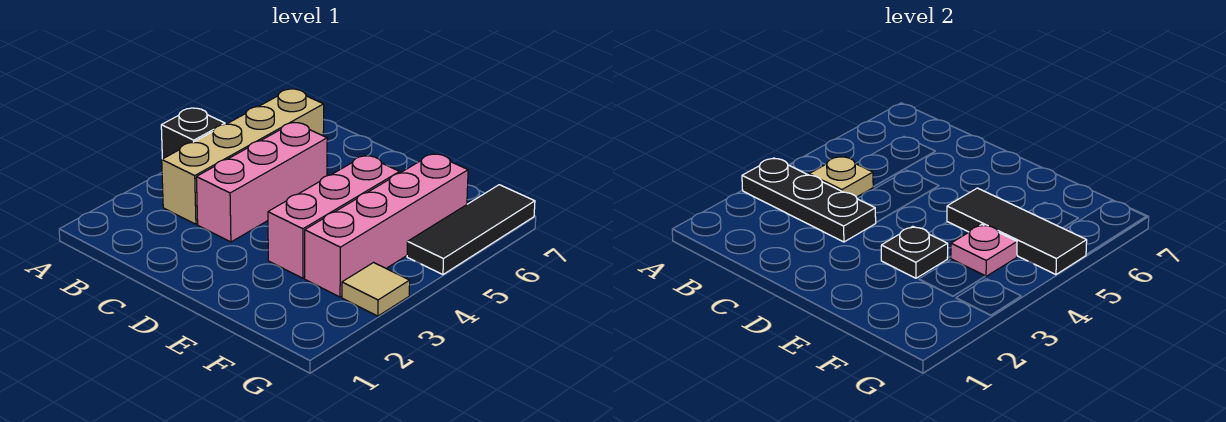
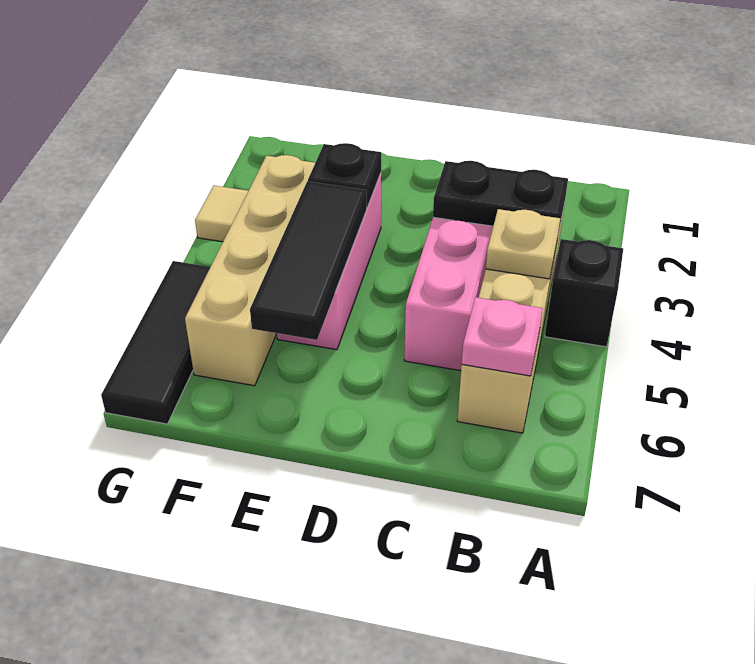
black plate A3:C3 level 2 -> black plate B3:C3 level 2
black tile E5:G5 level 2 -> black tile E4:E6 level 2
pink brick F3:F6 level 1 -> tan brick F3:F6 level 1
pink plate F4 level 2 -> pink plate B6 level 2

